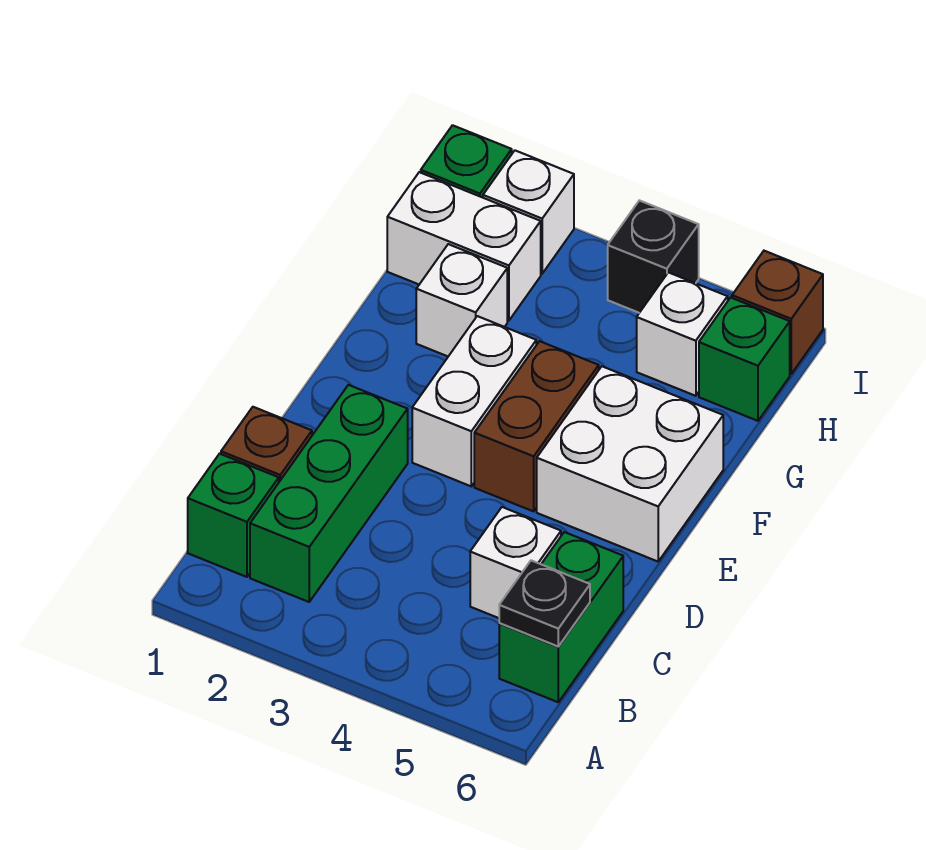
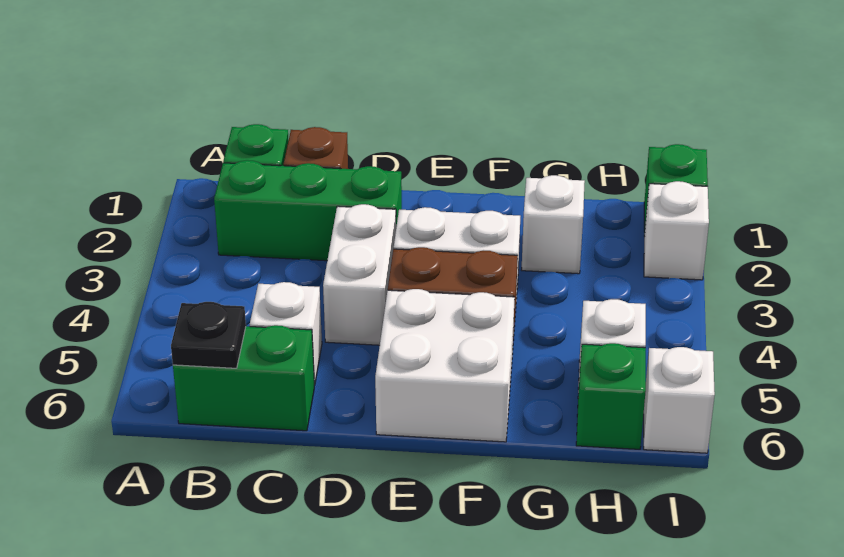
white brick H1:H2 level 1 -> white brick D3:D4 level 1
black brick I4 level 1 -> none
brown brick I6 level 1 -> white brick I6 level 1

